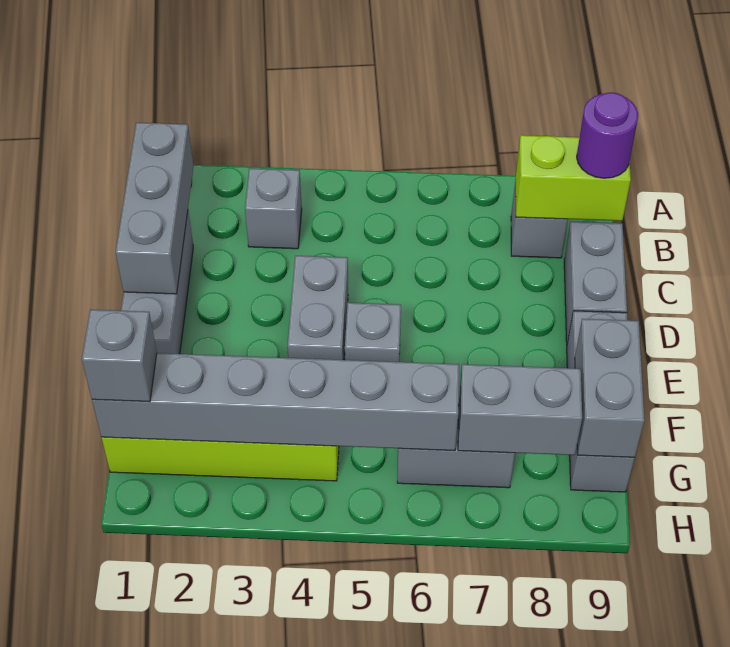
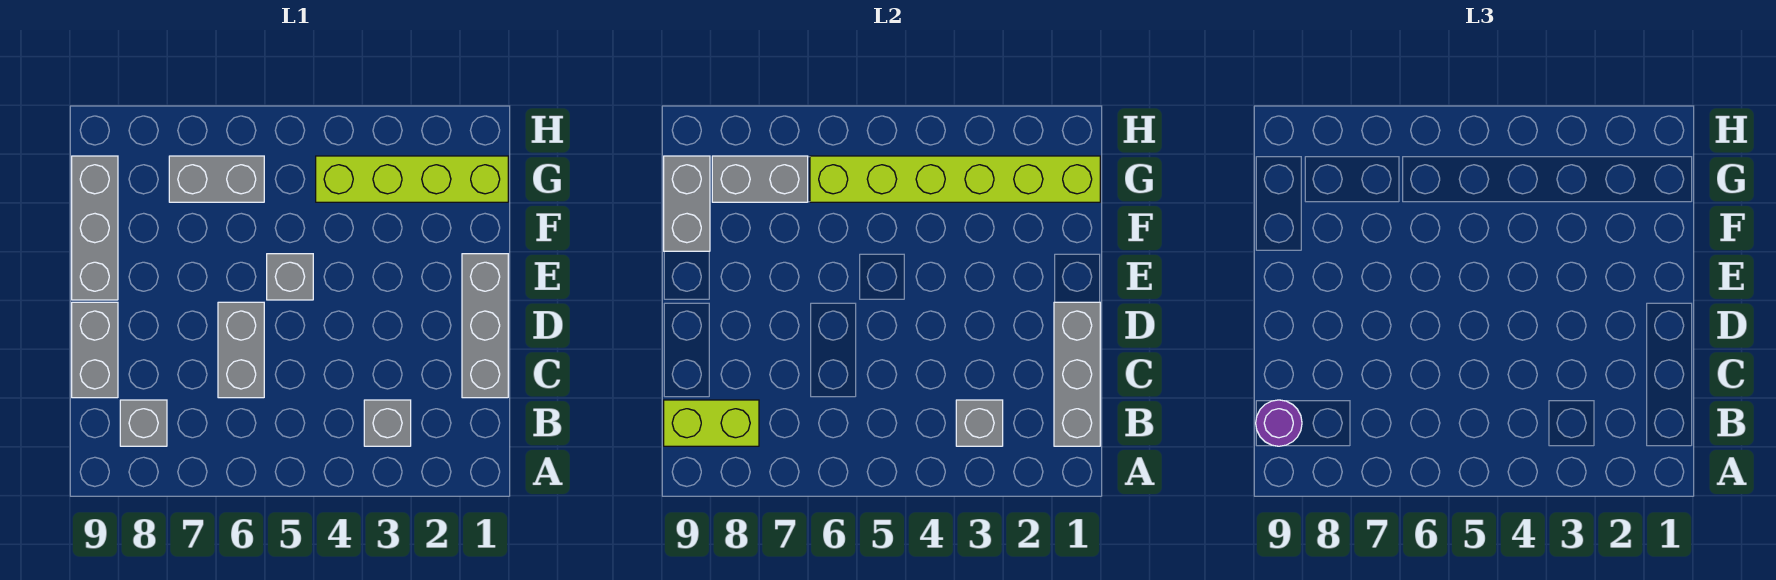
grey brick D4:E4 level 1 -> grey brick C6:D6 level 1
grey brick G1:G6 level 2 -> lime brick G1:G6 level 2
grey brick G1 level 3 -> grey brick B3 level 2

